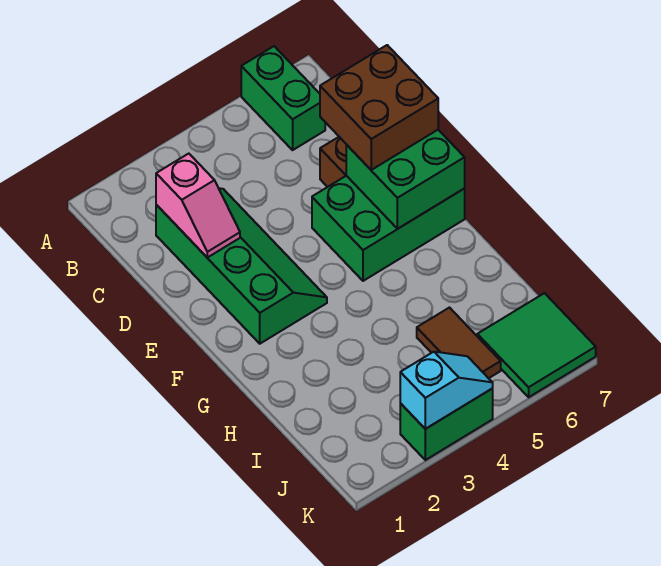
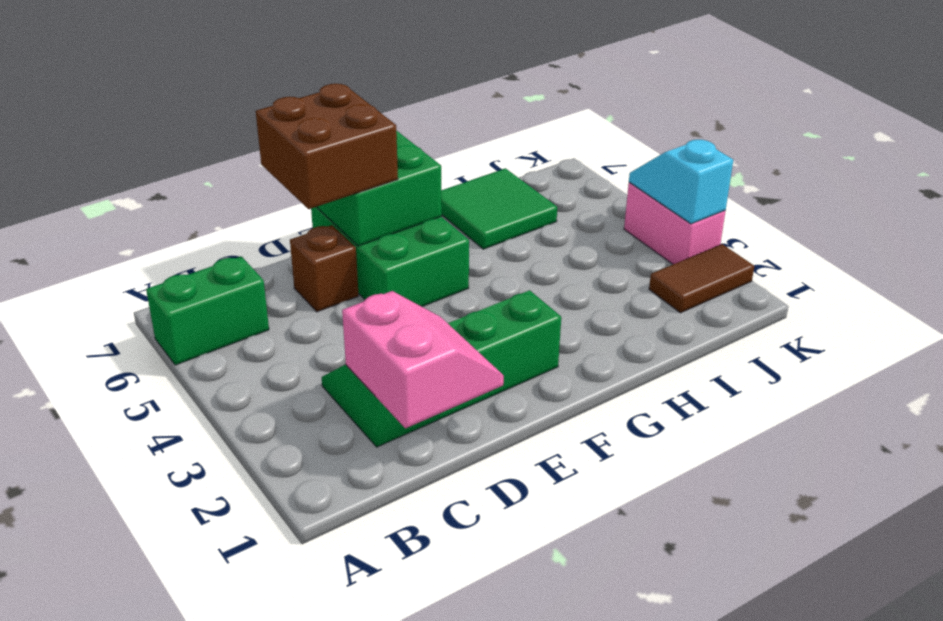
pink slope C2:D2 level 2 top C -> pink slope C1:D2 level 2 top C
brown tile I5:J5 level 1 -> brown tile J2:K2 level 1
green tile J6:K7 level 1 -> green tile H6:I7 level 1
green brick K3:K4 level 1 -> pink brick K3:K4 level 1

